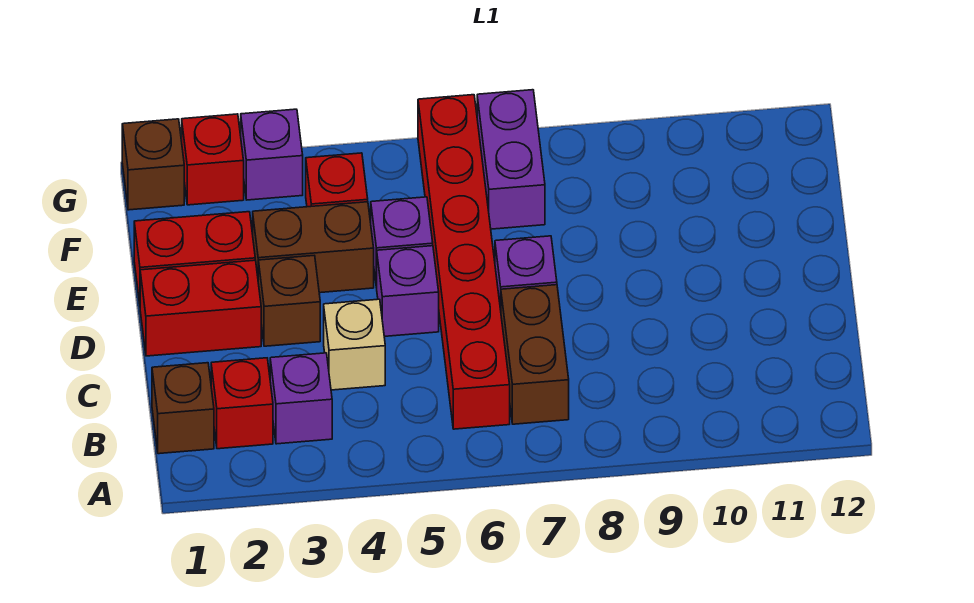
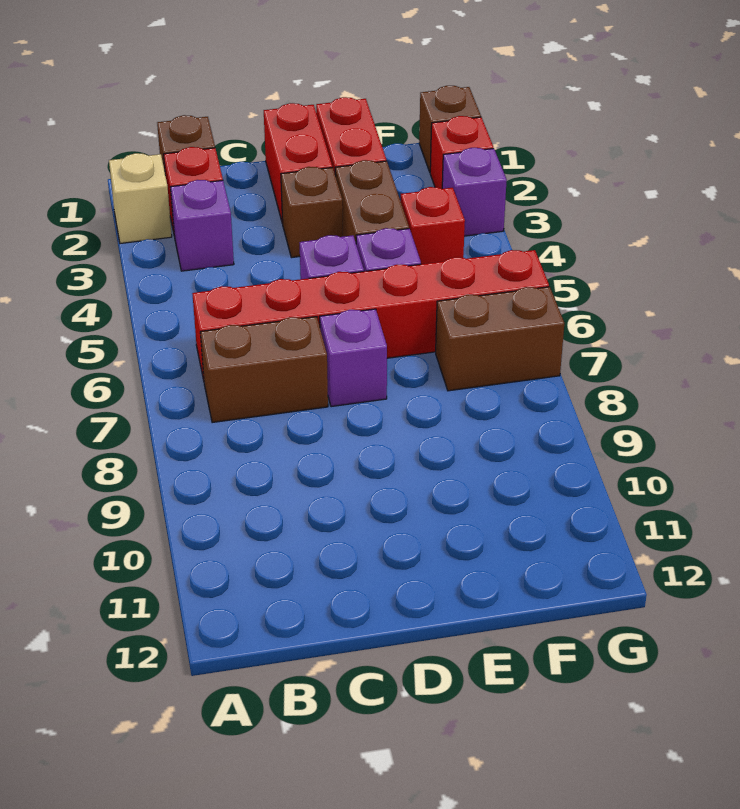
tan brick C4 level 1 -> tan brick A2 level 1
purple brick F7:G7 level 1 -> brown brick F7:G7 level 1

